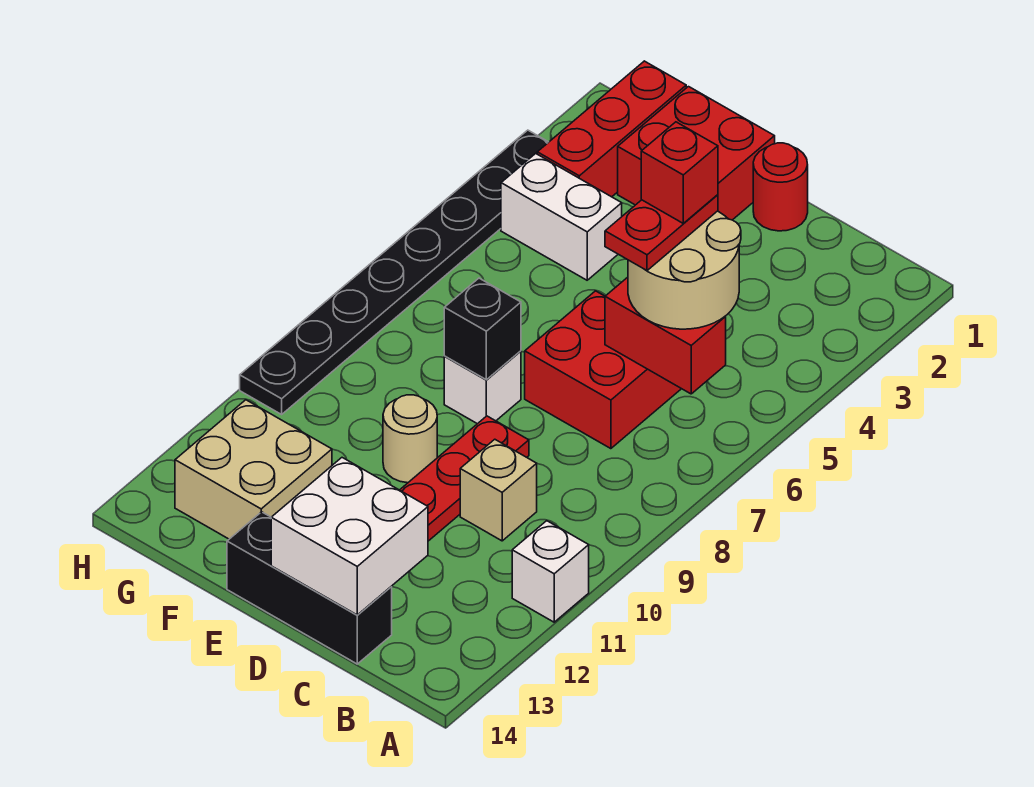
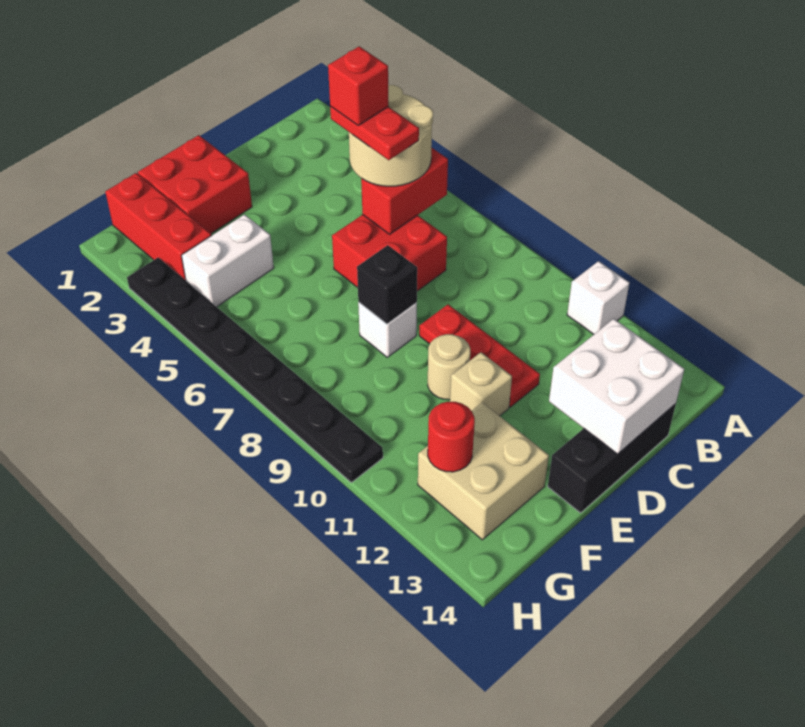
tan brick C10 level 1 -> tan brick E11 level 1
red round brick D1 level 1 -> red round brick G12 level 2

